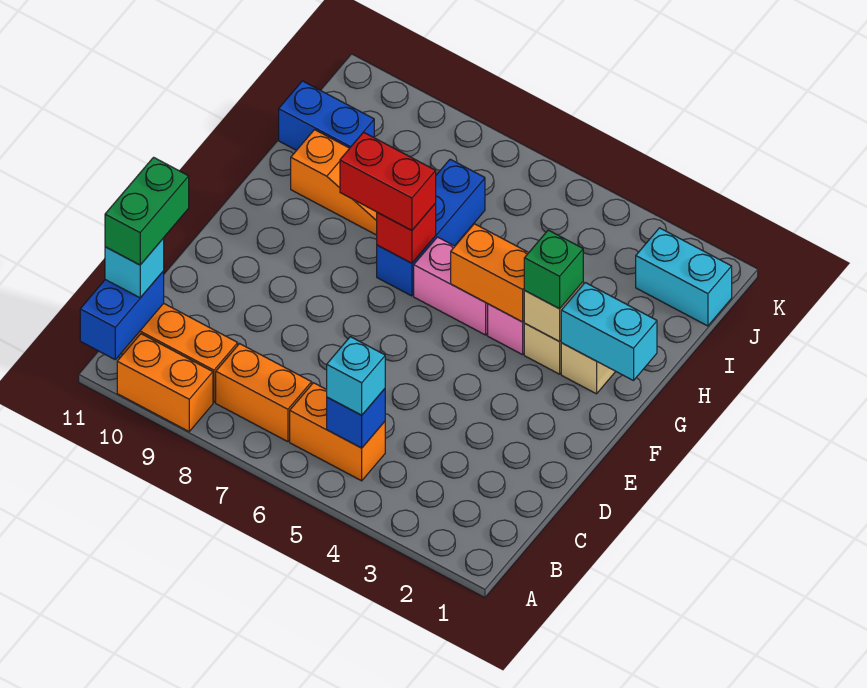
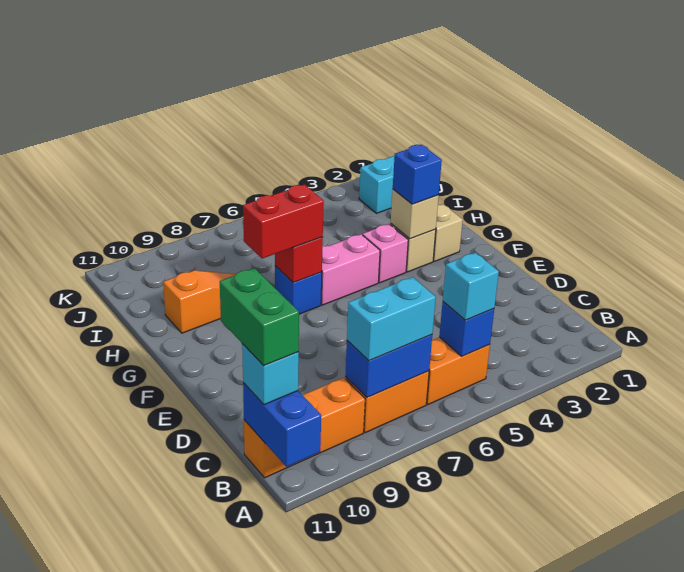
orange brick A9:A10 level 1 -> none
cyan brick G1:G2 level 2 -> cyan brick B7:B8 level 3
green brick G3 level 3 -> blue brick G3 level 3
orange brick G4:G5 level 2 -> none
blue brick G7:I7 level 1 -> blue brick G7 level 1
blue brick I10:I11 level 1 -> blue brick B7:B8 level 2

